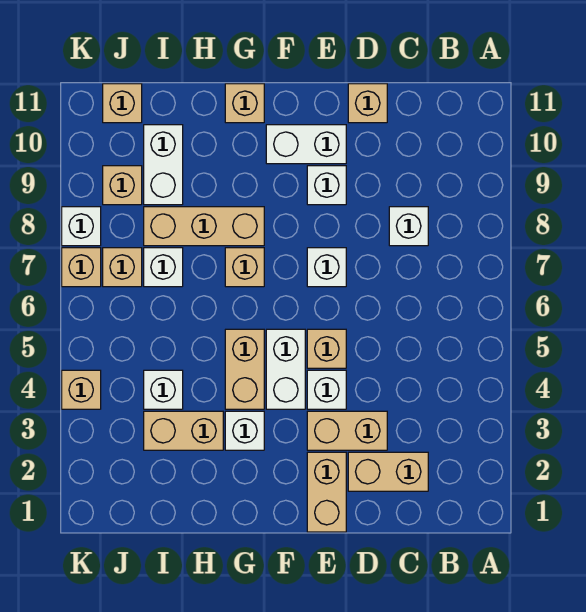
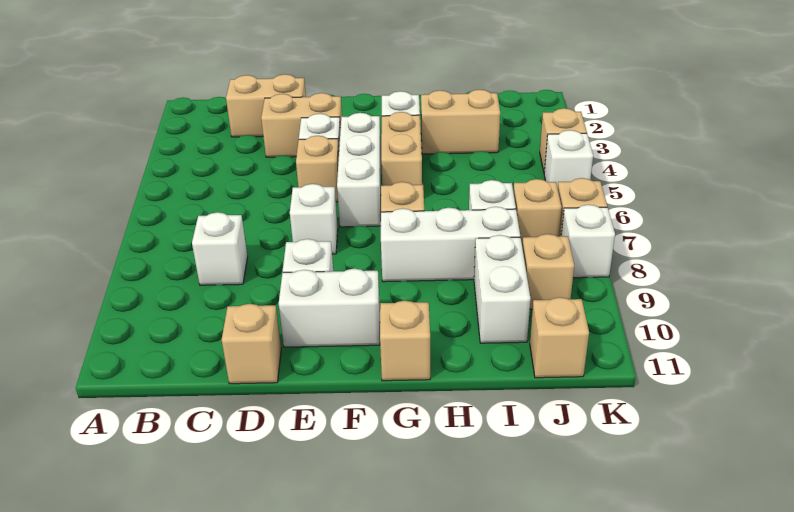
tan brick E1:E2 level 1 -> none
white brick F4:F5 level 1 -> white brick F4:F6 level 1
tan brick G8:I8 level 1 -> white brick G8:I8 level 1
white brick I4 level 1 -> white brick K5 level 1

